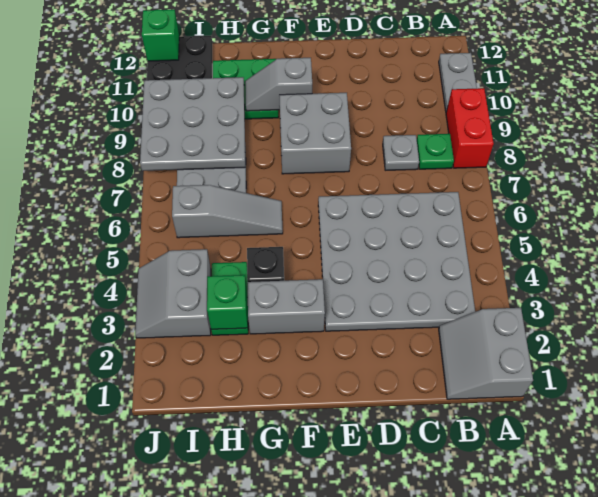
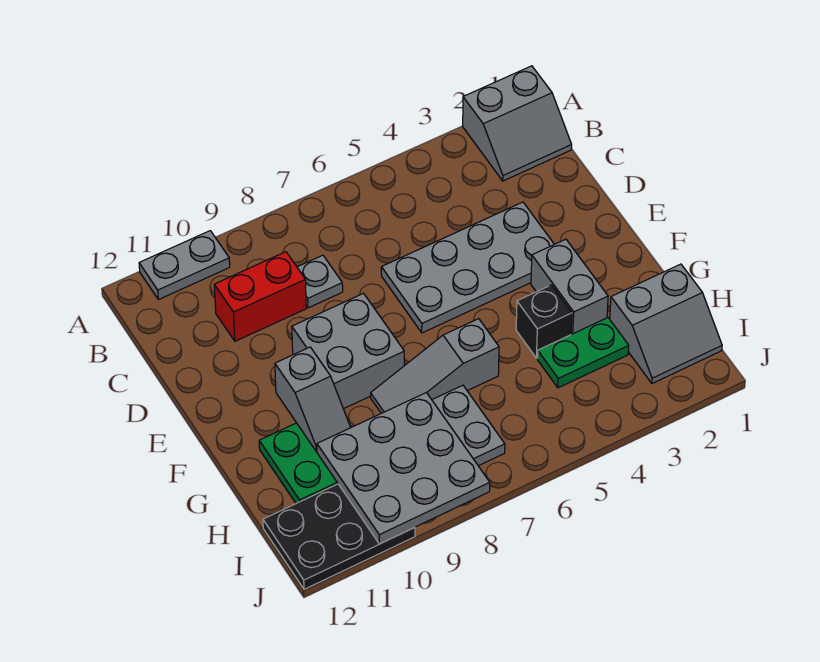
red brick A8:A9 level 1 -> red brick C9:C10 level 1
grey plate B3:E6 level 1 -> grey plate D3:E6 level 1
green plate B8 level 1 -> none
grey slope G6:I6 level 1 top I -> grey slope G6:G8 level 1 top 6
green brick H3 level 2 -> none
grey slope I3:J4 level 1 top I -> grey slope H1:I2 level 1 top H
green brick J12 level 2 -> none

